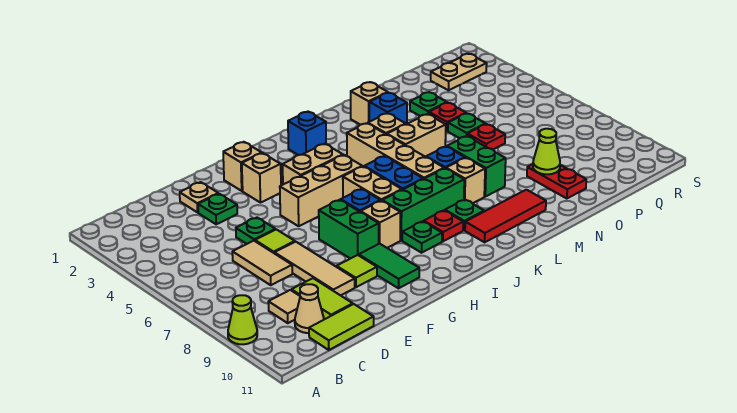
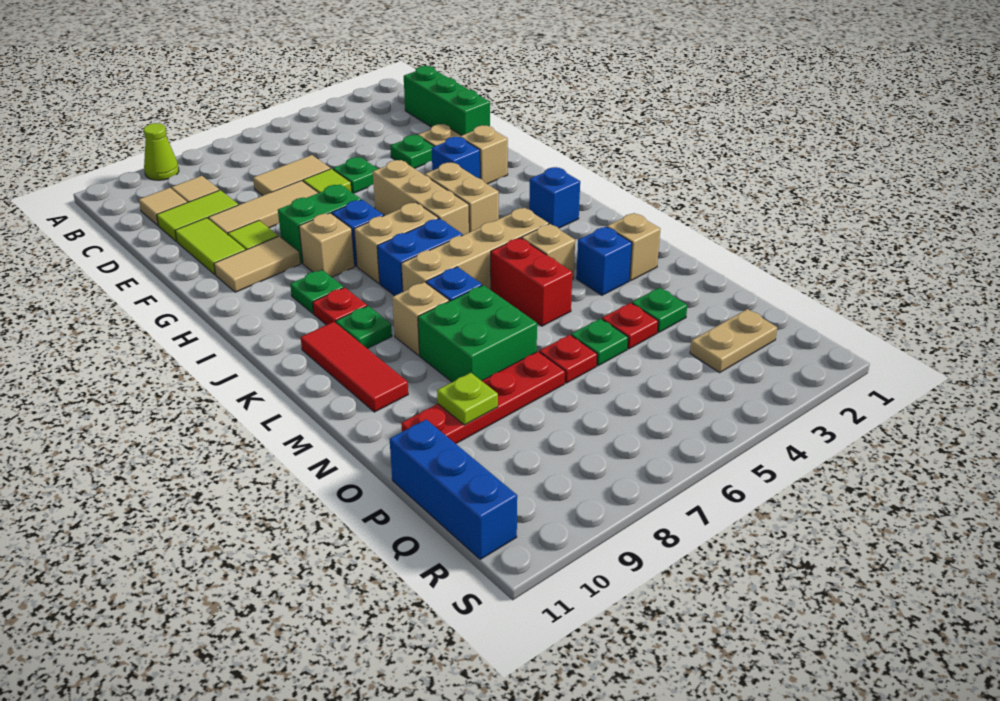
tan cone C10 level 1 -> tan tile C10 level 1
lime tile C11:D11 level 1 -> lime tile E10:F10 level 1
tan brick G3 level 1 -> blue brick G3 level 1
green tile G9:G10 level 1 -> tan tile G9:G10 level 1
green brick I8:K8 level 1 -> green brick C1:E1 level 1
tan brick L5:M5 level 1 -> red brick L5:M5 level 1
green brick M7:M8 level 1 -> green brick M7:N8 level 1
red plate O9:O10 level 1 -> red plate O7:O10 level 1
lime cone O9 level 2 -> lime plate O9 level 2
none -> blue brick P11:R11 level 1
tan plate Q2:R2 level 1 -> tan plate Q2:Q3 level 1

